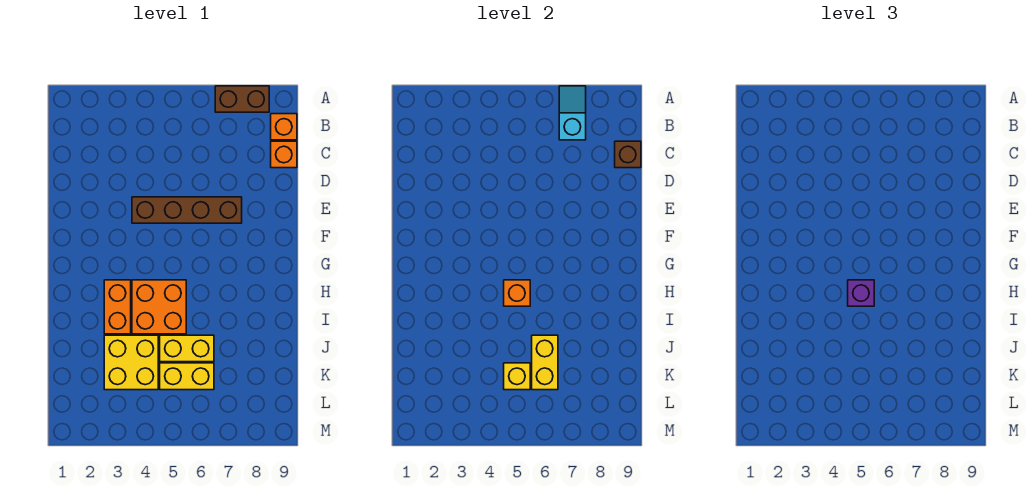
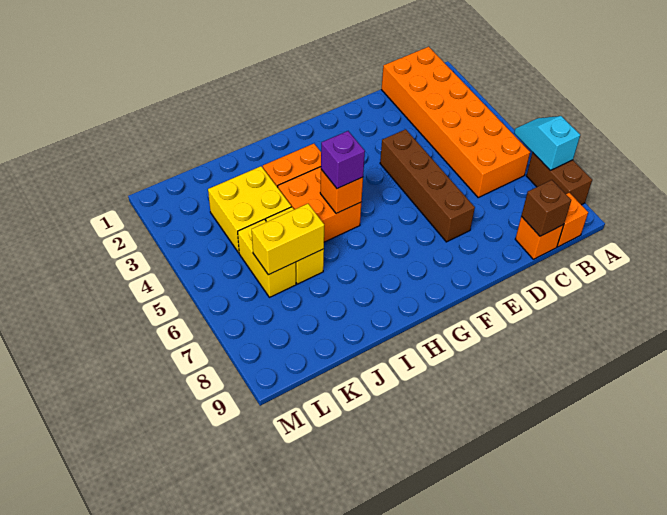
cyan slope A7:B7 level 2 top B -> cyan slope A6:A7 level 2 top 7
none -> orange brick B1:C6 level 1
yellow brick K5 level 2 -> none

